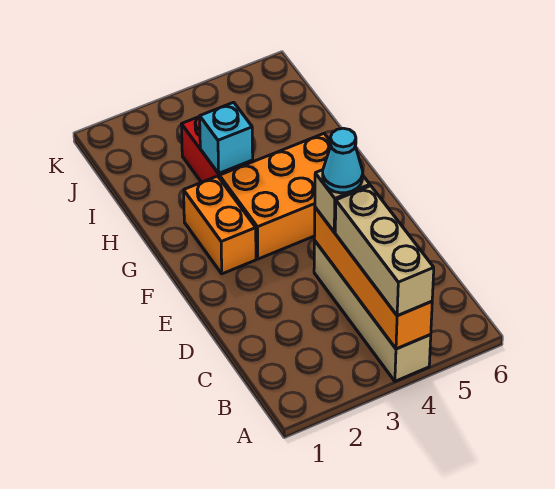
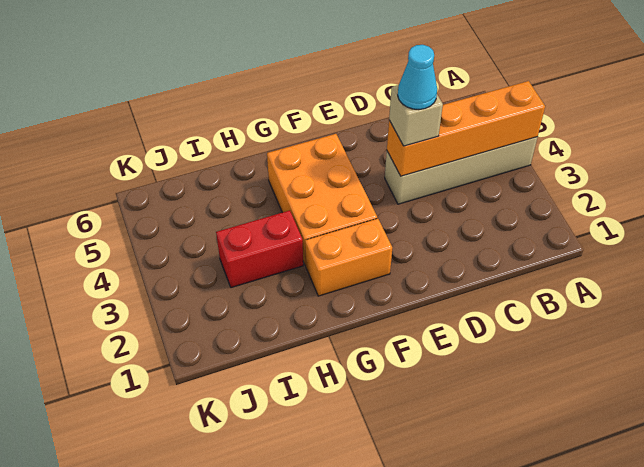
tan brick A4:C4 level 3 -> none
cyan brick H3 level 2 -> none

